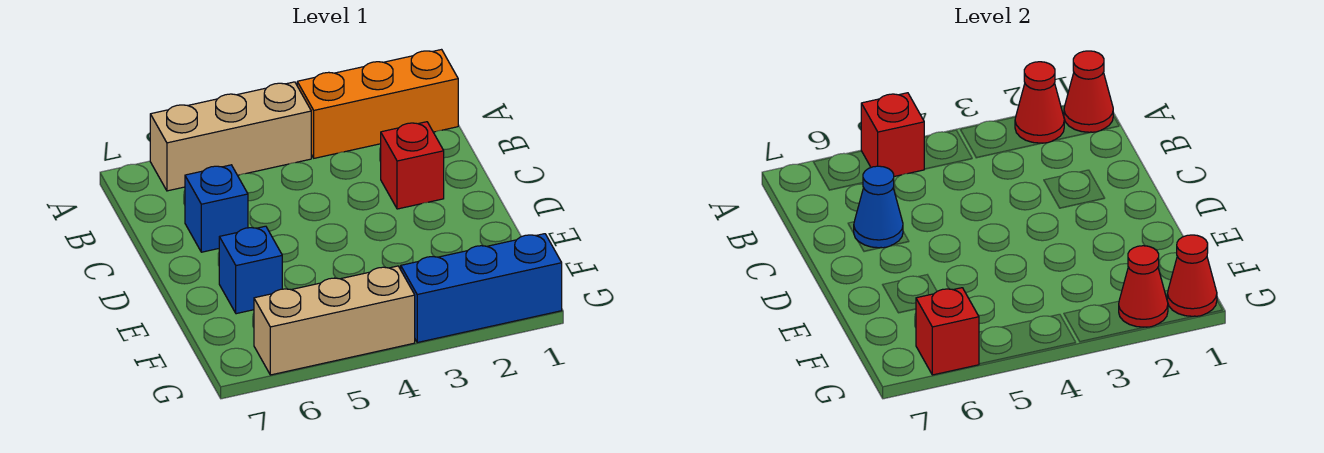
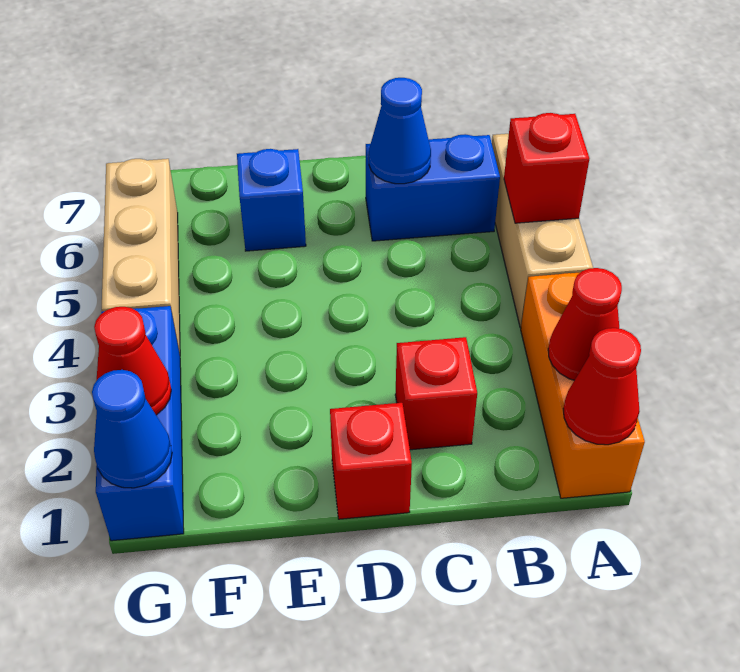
blue brick C6 level 1 -> blue brick B6:C6 level 1
red cone G1 level 2 -> blue cone G1 level 2
red brick G6 level 2 -> red brick D1 level 1

